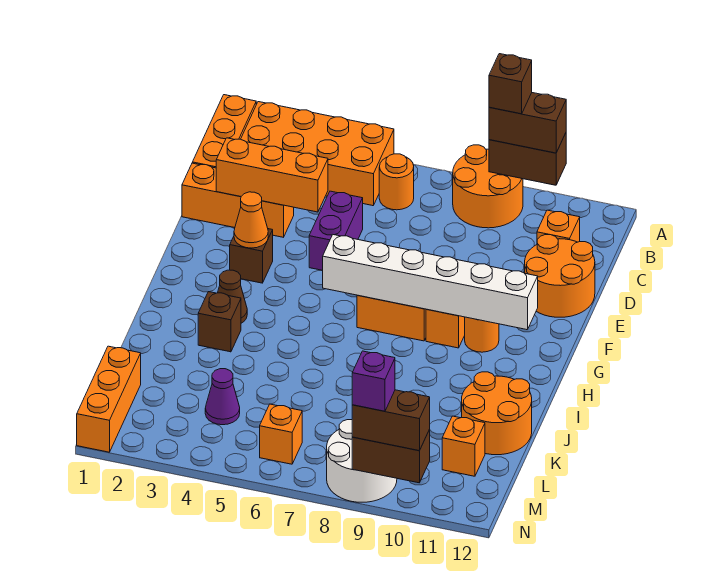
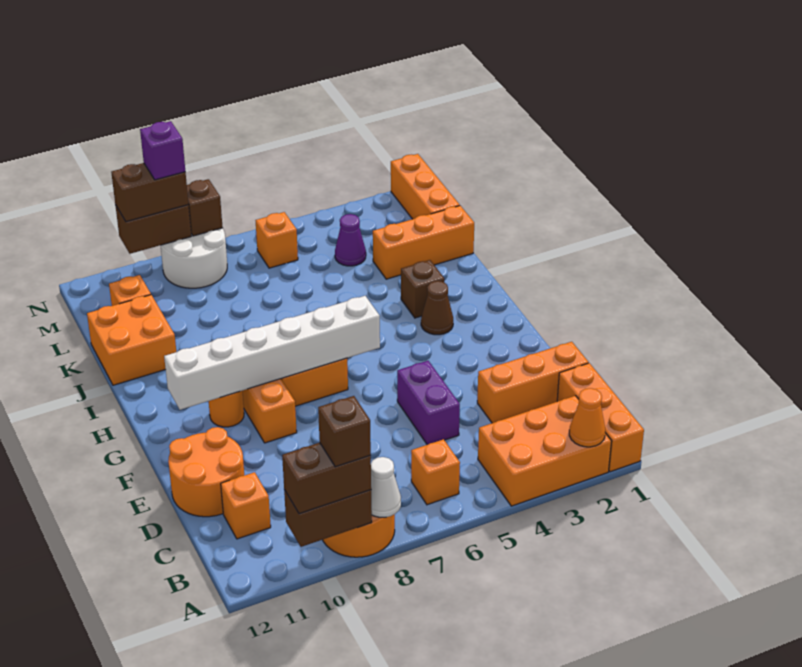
orange brick A2:B5 level 1 -> orange brick A2:B4 level 1
none -> white cone A8 level 2
orange round brick B6 level 1 -> orange brick B6 level 1
orange brick D2:D4 level 2 -> orange brick K1:K3 level 1
brown brick F3 level 1 -> brown brick N8 level 2
orange cone F3 level 2 -> orange cone A2 level 2
orange round brick J11:K12 level 1 -> orange brick J11:K12 level 1

